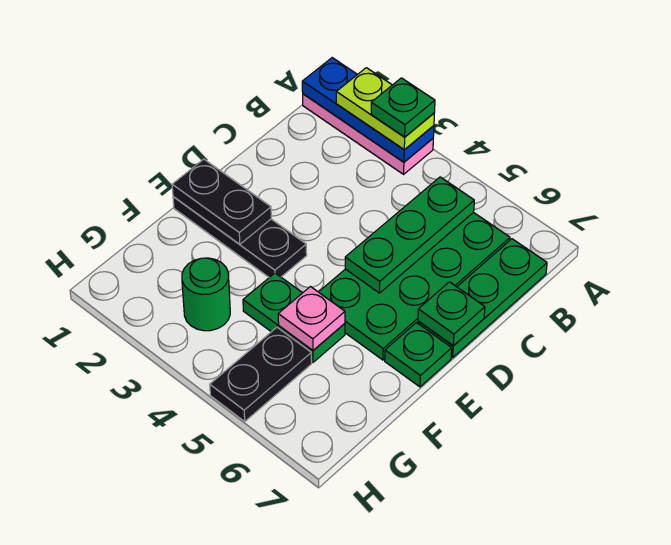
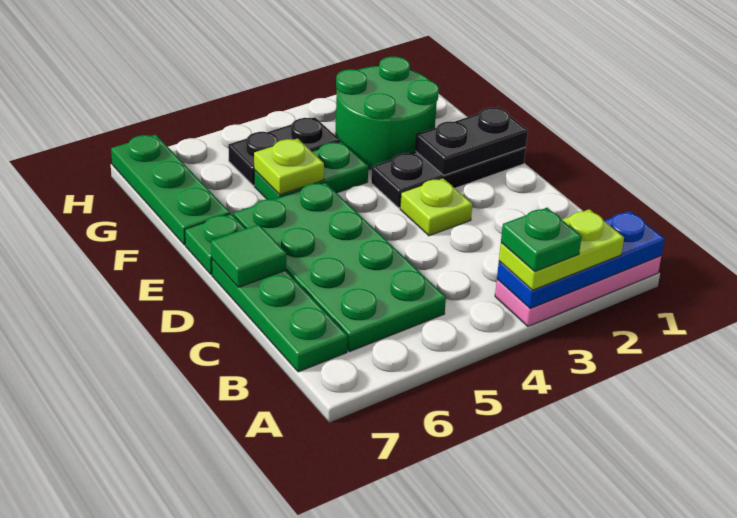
green plate B5:D5 level 2 -> green plate F7:H7 level 1
none -> lime plate D3 level 1
green plate D7 level 2 -> green tile D7 level 2
pink plate F5 level 2 -> lime plate F5 level 2
green round brick G3 level 1 -> green round brick F2:G3 level 1
black plate G5:H5 level 1 -> black plate G4:G5 level 1

